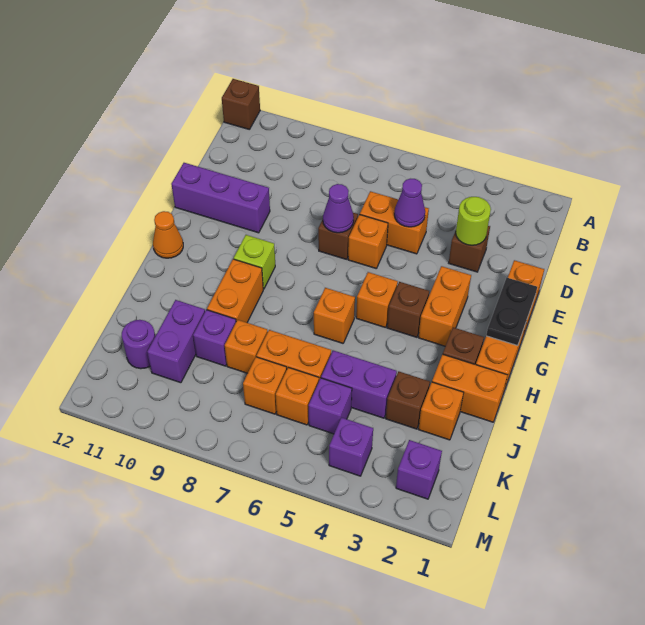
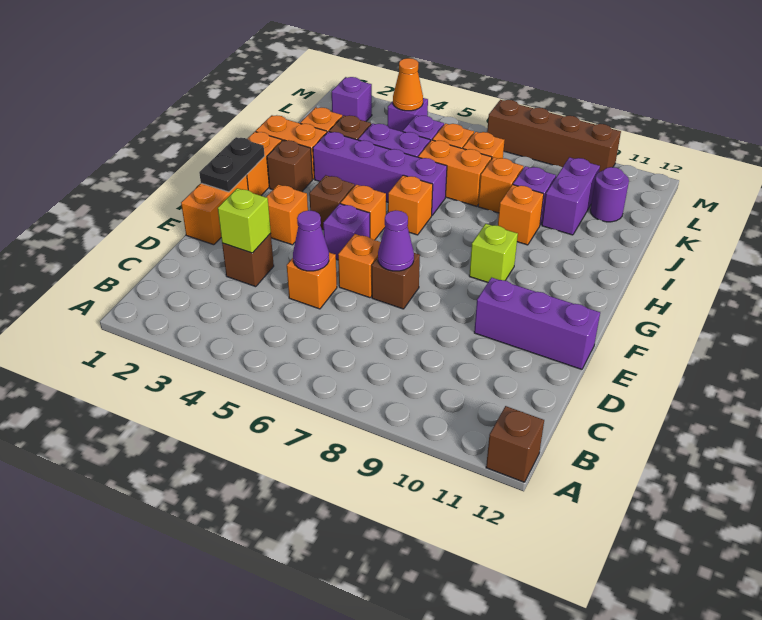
lime round brick D3 level 2 -> lime brick D3 level 2
orange brick D5:D6 level 1 -> orange brick D5 level 1
orange brick F3:G3 level 1 -> orange brick F3 level 1
none -> purple brick F5 level 1
orange cone G12 level 1 -> orange cone L4 level 2
orange brick H9:I9 level 1 -> orange brick I9 level 1
none -> purple brick I3:I6 level 1
none -> brown brick M7:M10 level 1

